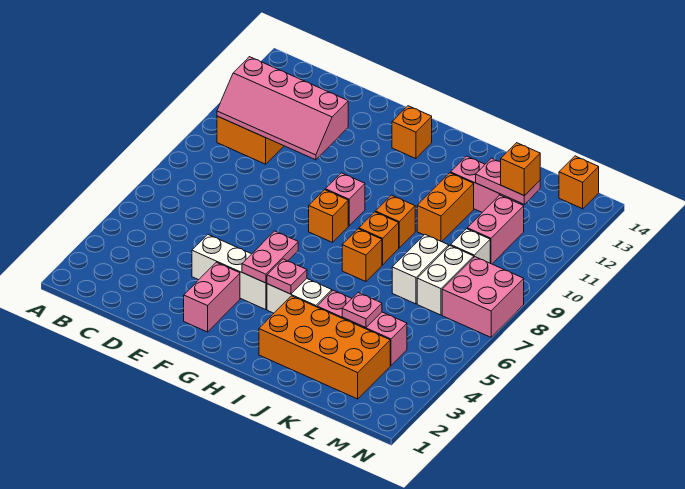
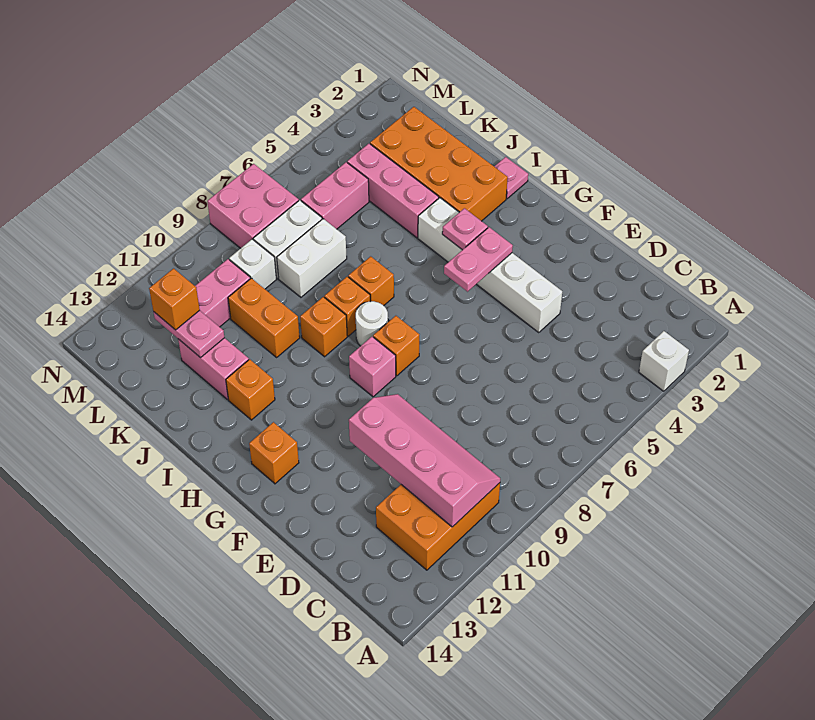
none -> white brick A3 level 1
pink brick F2:F3 level 1 -> pink brick L5:L6 level 1
none -> white round brick H8 level 1
orange brick J10:J11 level 1 -> orange brick J10:K10 level 1
pink plate K4 level 2 -> pink plate I1 level 1
orange brick M14 level 1 -> orange brick I12 level 1

